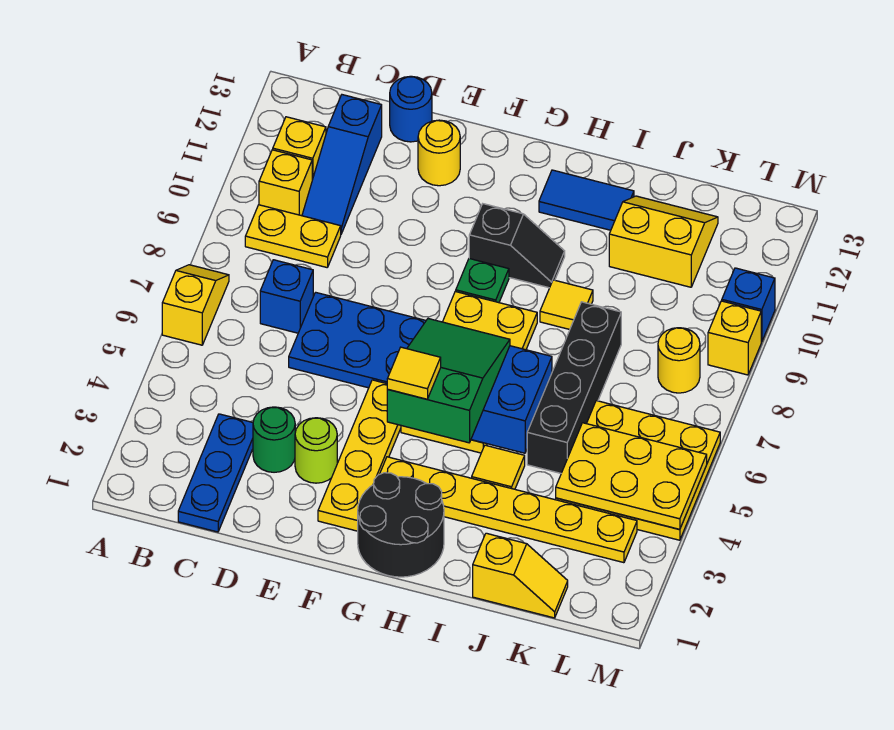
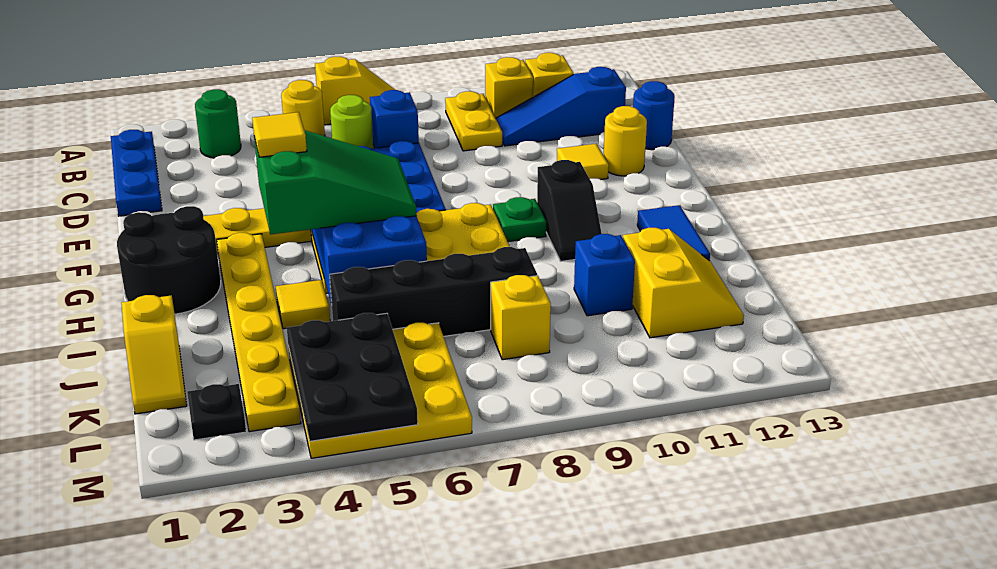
blue plate C1:C3 level 1 -> blue plate B1:D1 level 1
green round brick D3 level 1 -> green round brick B3 level 1
lime round brick E3 level 1 -> lime round brick C6 level 1
yellow tile I9 level 1 -> yellow tile E11 level 1
yellow plate K4:M5 level 2 -> black plate K4:M5 level 2
none -> black plate L2 level 1
yellow round brick L8 level 1 -> yellow round brick B5 level 1
yellow brick M9 level 1 -> yellow brick K8 level 1
blue brick M10 level 1 -> blue brick J10 level 1

